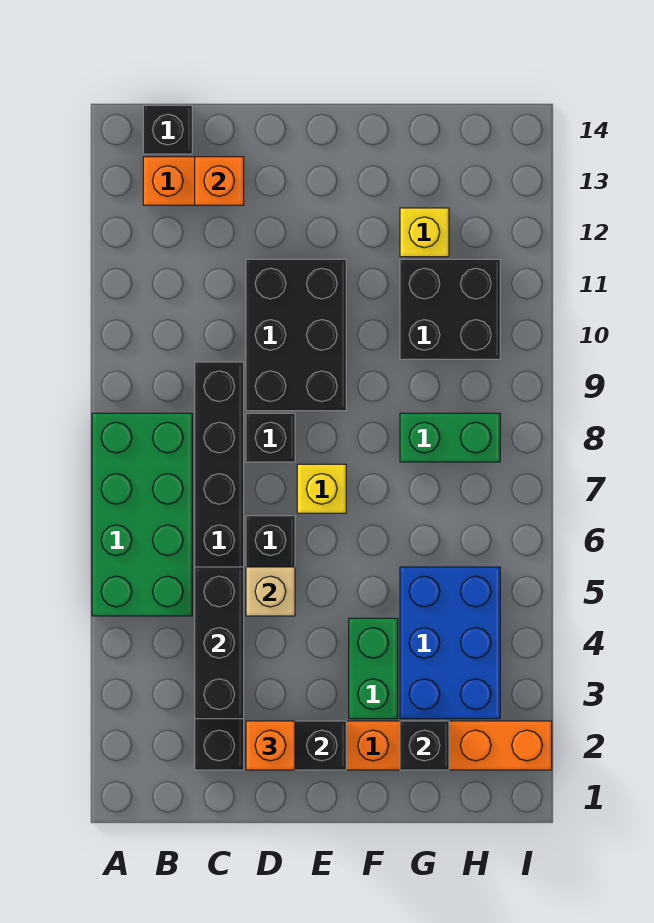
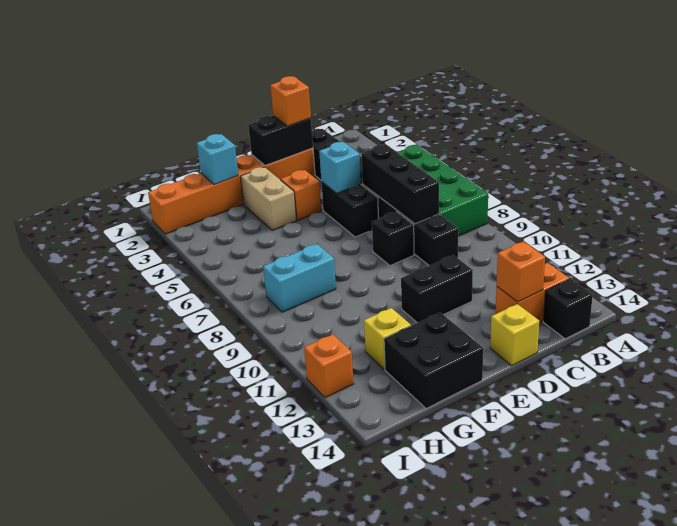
black brick C3:C5 level 2 -> black brick C6:C8 level 2
tan brick D5 level 2 -> cyan brick D5 level 2
black brick D9:E11 level 1 -> black brick D11:E11 level 1
none -> orange brick E4 level 1
yellow brick E7 level 1 -> yellow brick D14 level 1
green brick F3:F4 level 1 -> tan brick F3:F4 level 1
black brick G2 level 2 -> cyan brick G2 level 2
blue brick G3:H5 level 1 -> none
green brick G8:H8 level 1 -> cyan brick G8:H8 level 1
black brick G10:H11 level 1 -> black brick F13:G14 level 1
none -> orange brick I12 level 1

